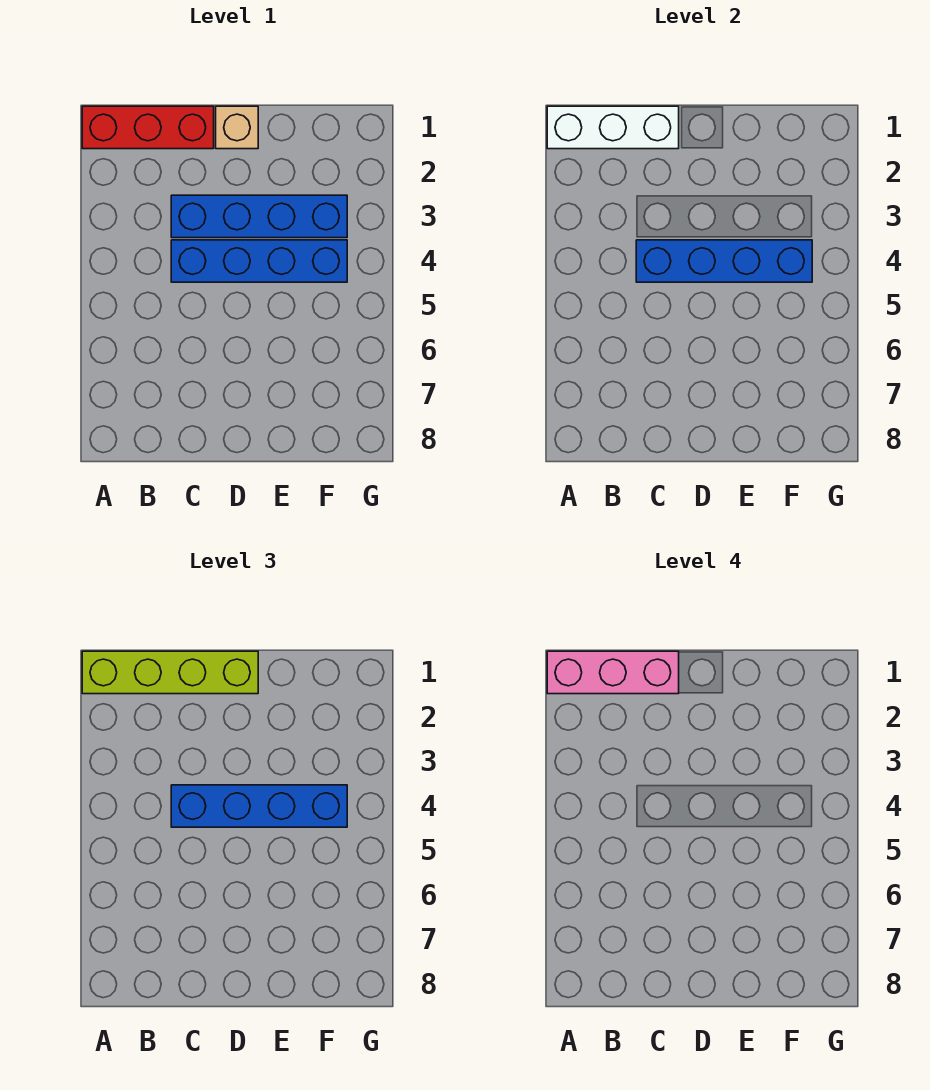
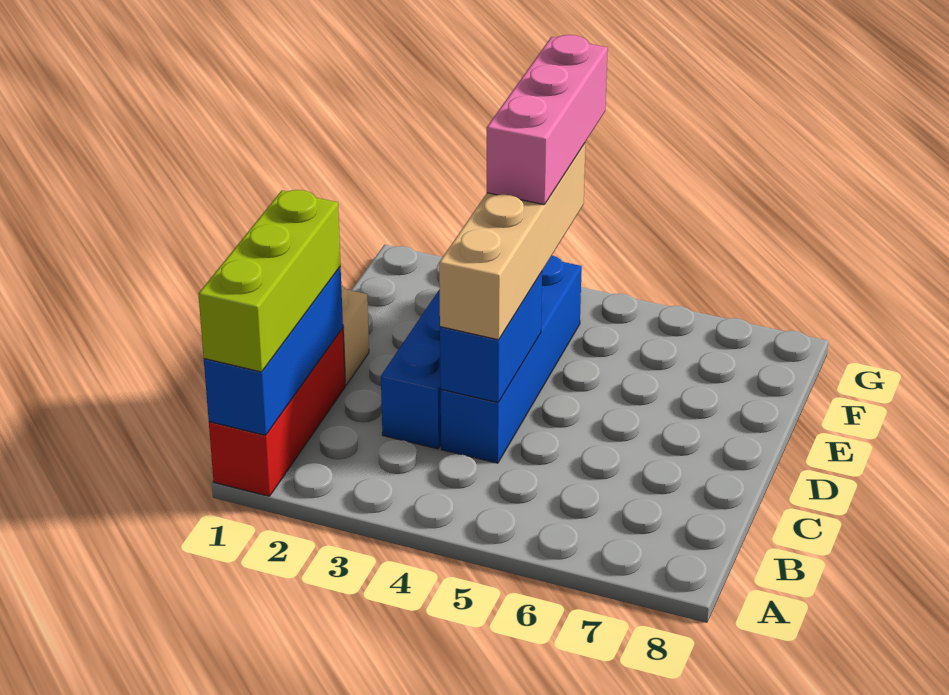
white brick A1:C1 level 2 -> blue brick A1:C1 level 2
lime brick A1:D1 level 3 -> lime brick A1:C1 level 3
pink brick A1:C1 level 4 -> pink brick E4:G4 level 4
blue brick C4:F4 level 2 -> blue brick C4:D4 level 2
blue brick C4:F4 level 3 -> tan brick C4:F4 level 3

